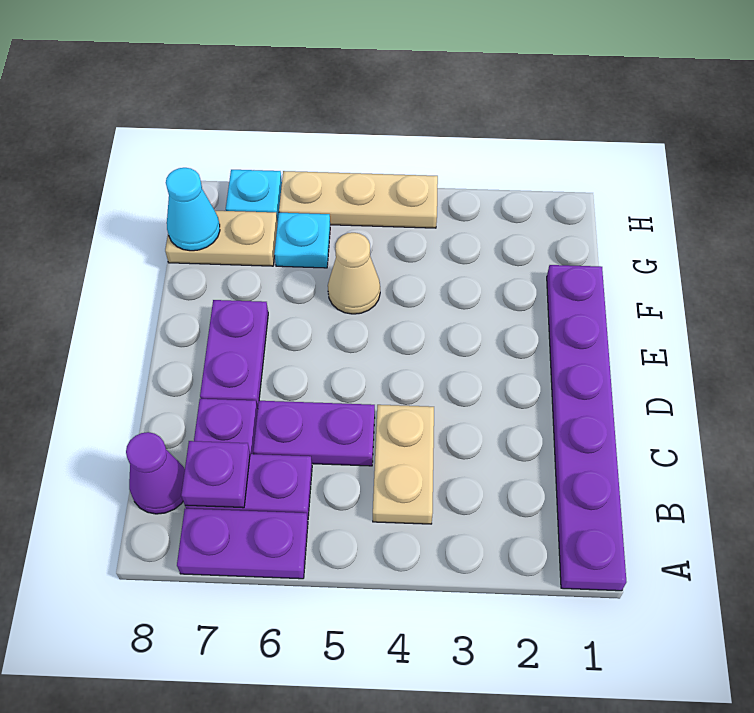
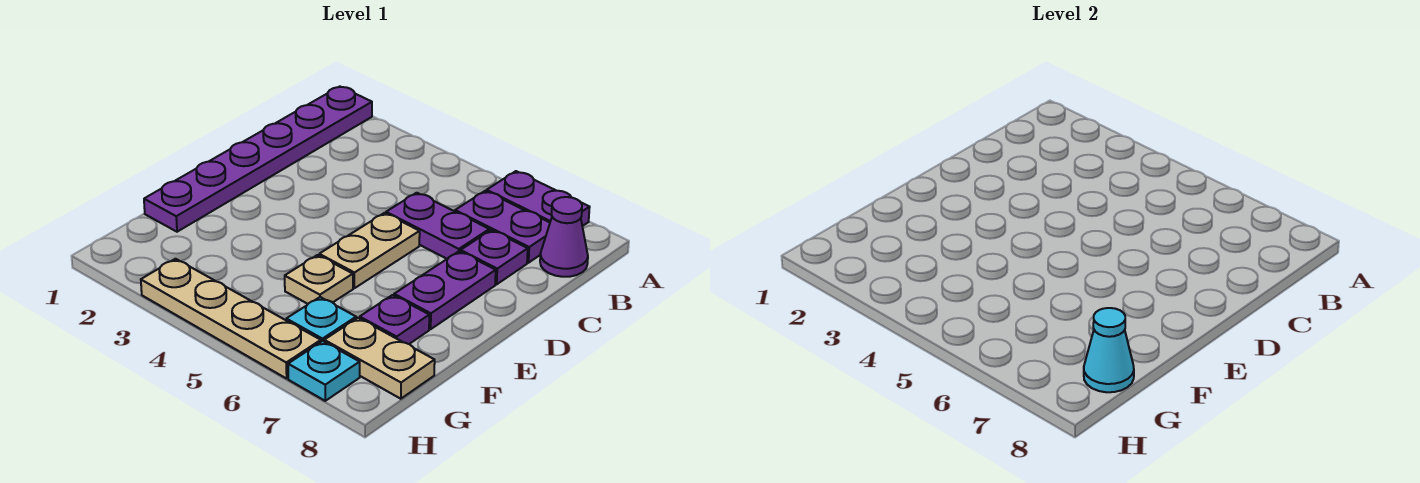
tan plate B4:C4 level 1 -> tan plate D5:E5 level 1
purple plate B7 level 2 -> purple plate F7 level 1
tan cone F5 level 1 -> tan plate F5 level 1
tan plate H4:H6 level 1 -> tan plate H3:H6 level 1

